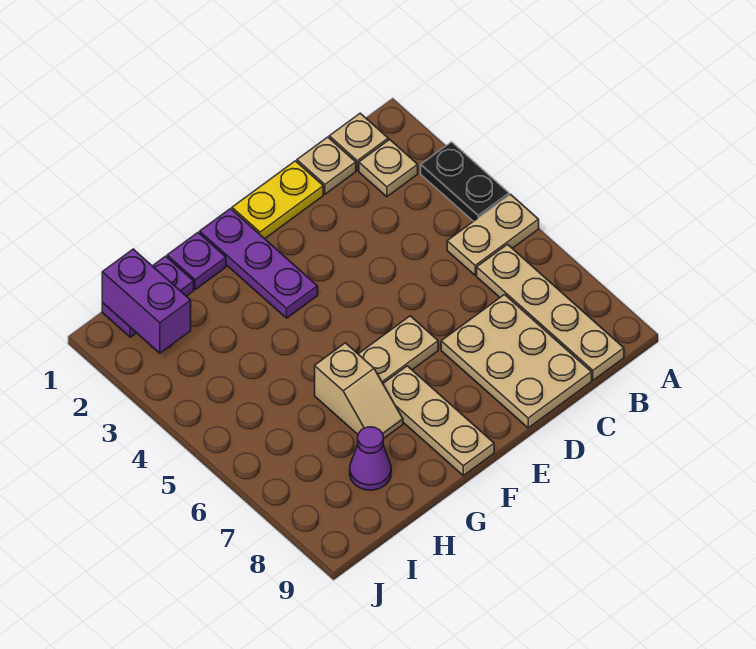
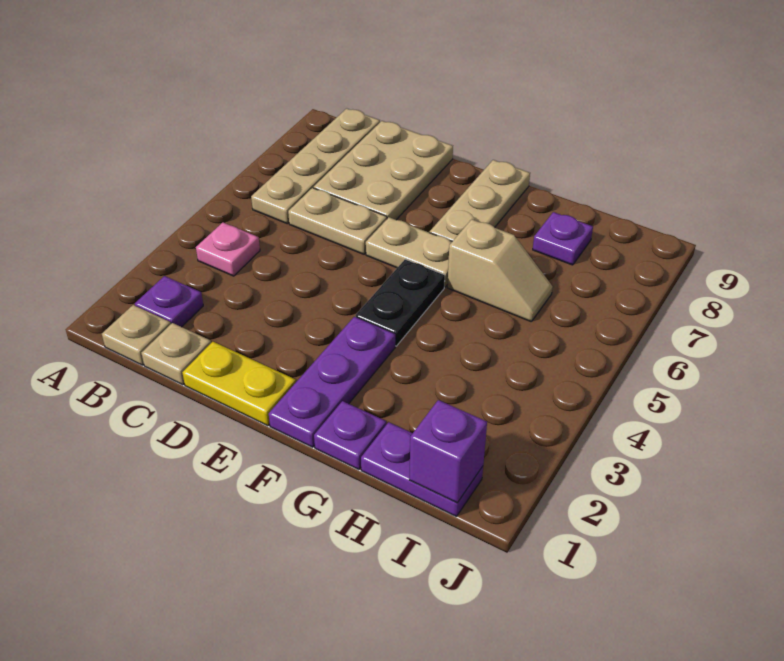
black plate A3:A4 level 1 -> black plate F4:F5 level 1
tan plate A5:B5 level 1 -> tan plate C6:D6 level 1
tan plate B2 level 1 -> purple plate B2 level 1
none -> pink plate B4 level 1
tan slope G6:G7 level 1 top 6 -> tan slope G6:H6 level 1 top G
purple cone H8 level 1 -> purple plate H8 level 1
purple brick I1:I2 level 2 -> purple brick I1 level 2

